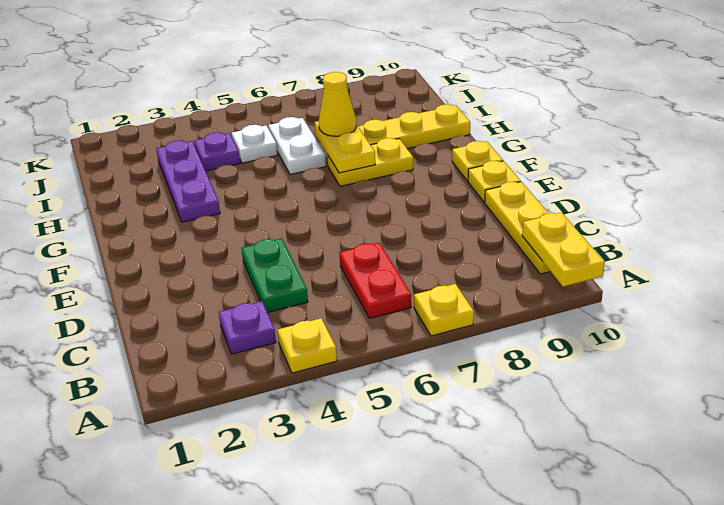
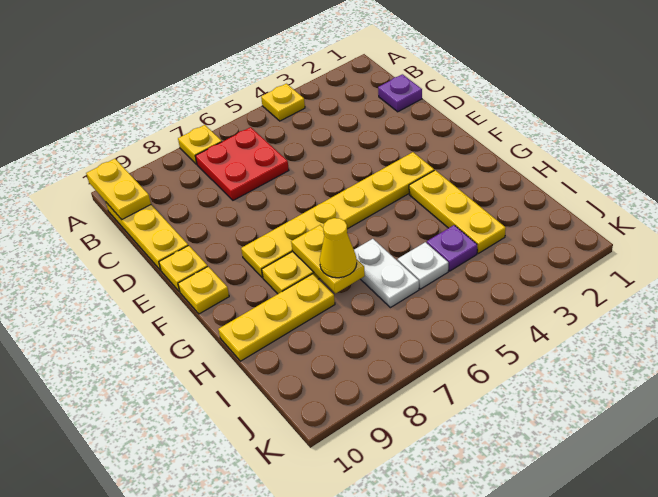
purple plate B3 level 1 -> purple plate C1 level 1
red plate B6:C6 level 1 -> red plate B6:C7 level 1
green plate C4:D4 level 1 -> none
none -> yellow plate F3:F8 level 1
purple plate G3:I3 level 1 -> yellow plate G3:I3 level 1

